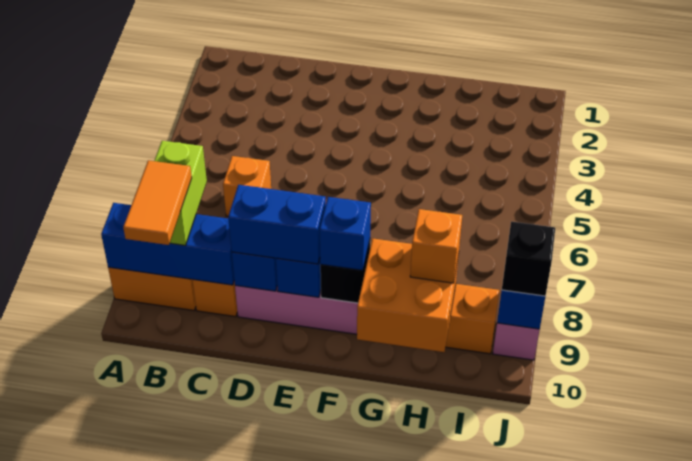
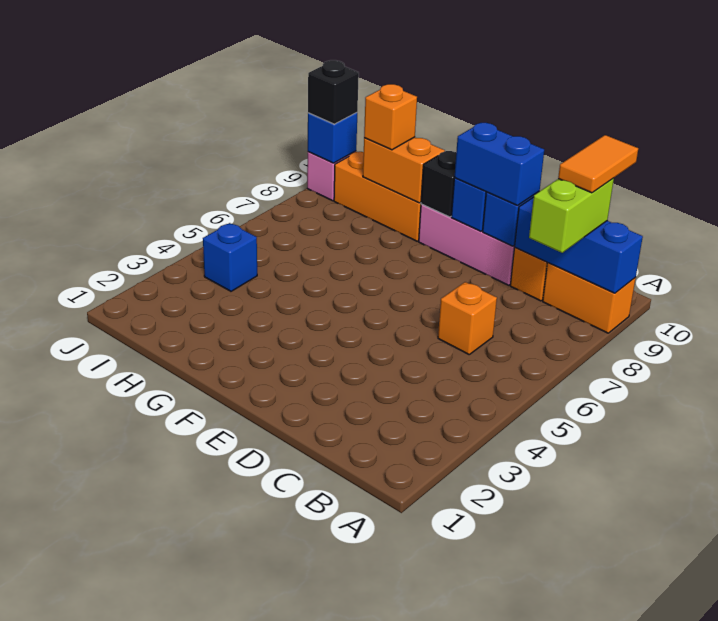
blue brick F9 level 3 -> blue brick I4 level 1
orange brick G9:H10 level 2 -> orange brick G9:H9 level 2

